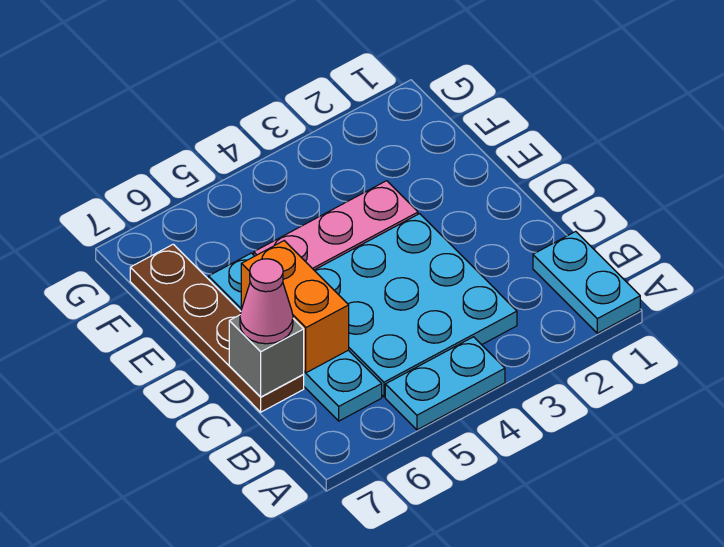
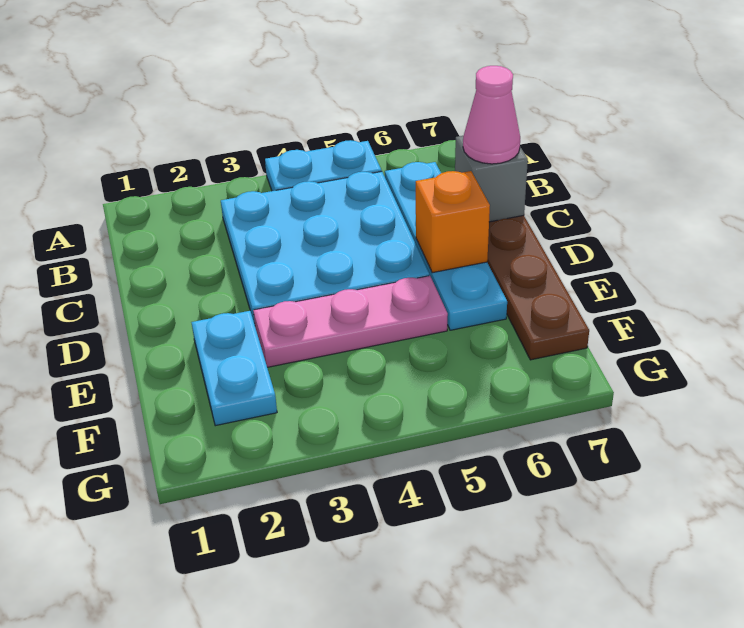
cyan plate A1:B1 level 1 -> cyan plate E2:F2 level 1
orange brick C6:D6 level 2 -> orange brick D6 level 2

